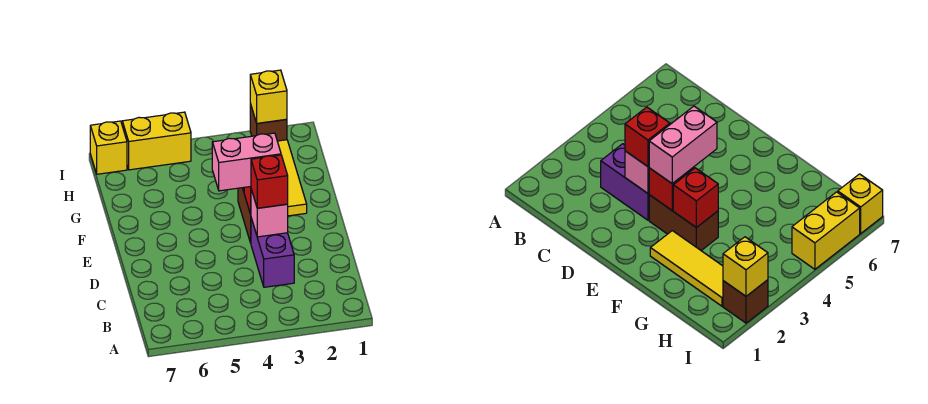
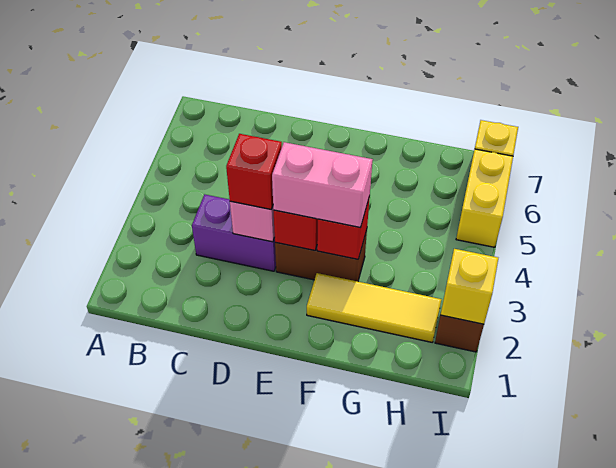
pink brick E3:E4 level 3 -> pink brick E3:F3 level 3

